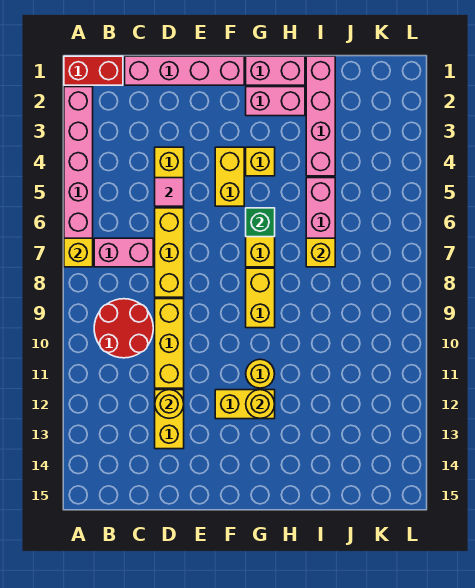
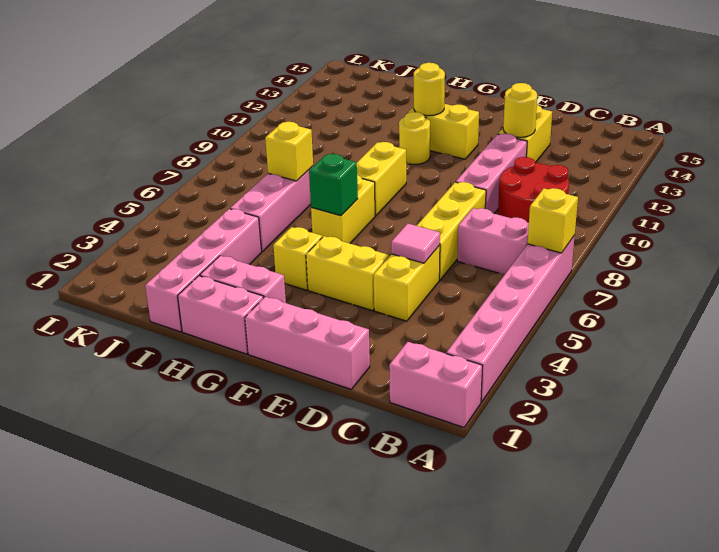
red brick A1:B1 level 1 -> pink brick A1:B1 level 1
pink brick C1:F1 level 1 -> pink brick D1:F1 level 1
yellow brick D9:D11 level 1 -> pink brick D9:D11 level 1
yellow brick F4:F5 level 1 -> yellow brick E4:F4 level 1

